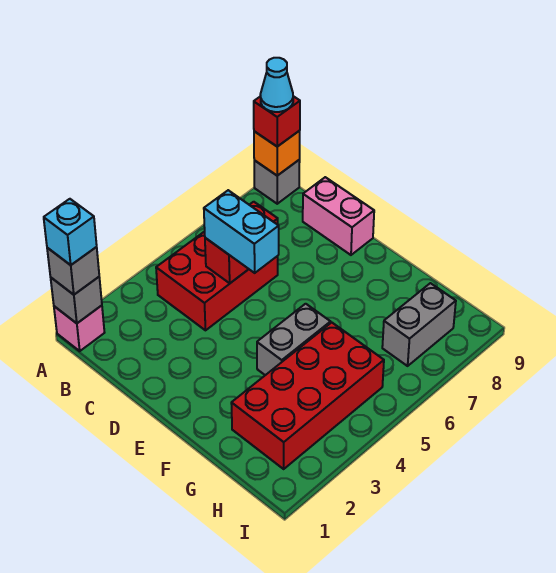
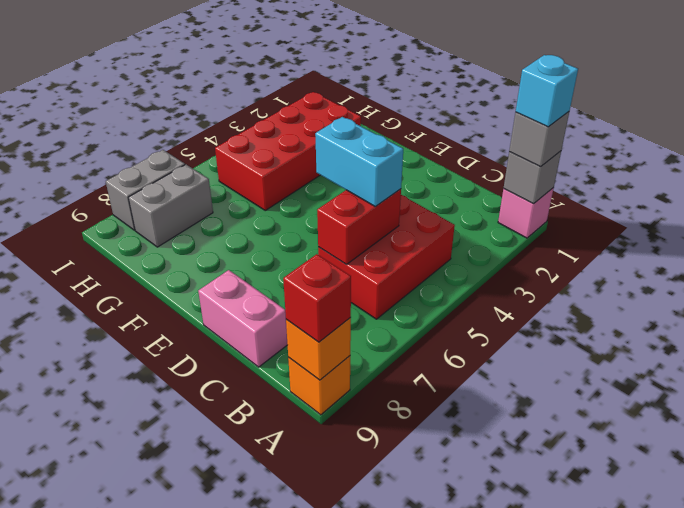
grey brick A9 level 1 -> orange brick A9 level 1
cyan cone A9 level 4 -> none
grey brick F4:F5 level 1 -> grey brick I7:I8 level 1

